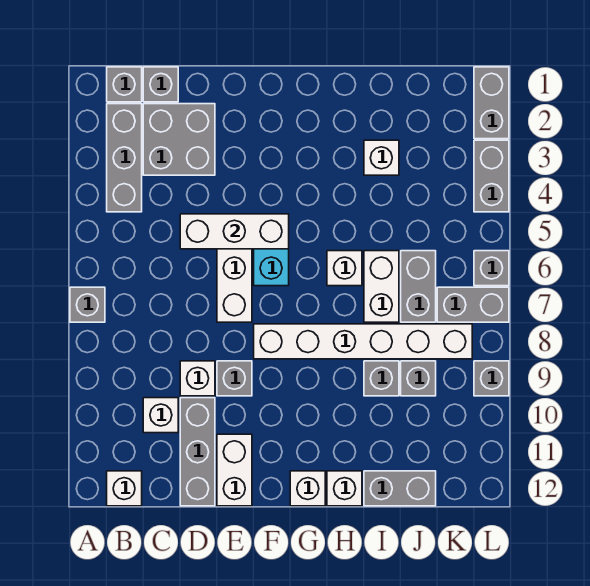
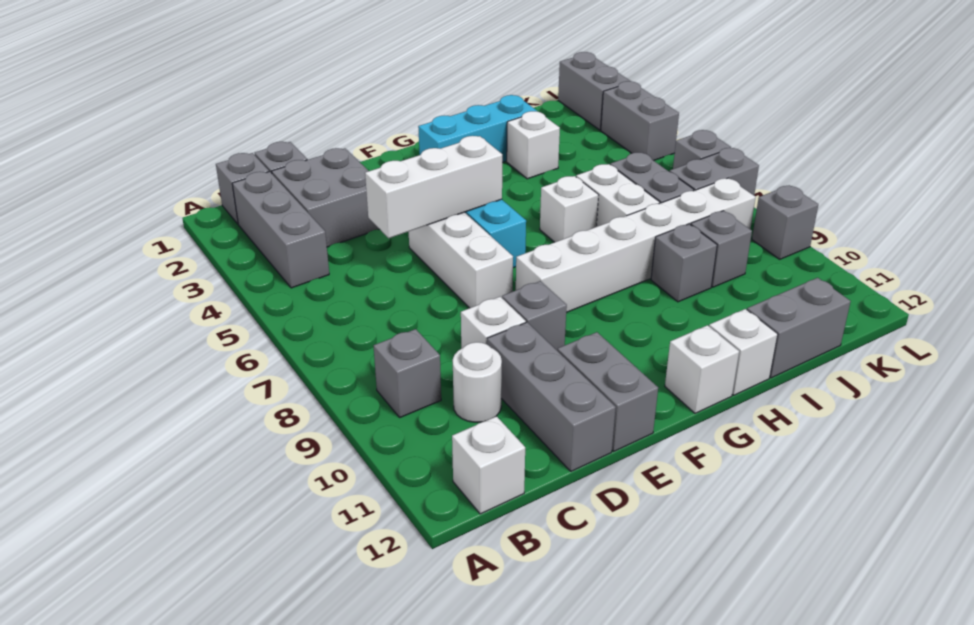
grey brick A7 level 1 -> grey brick B9 level 1
white brick C10 level 1 -> white round brick C10 level 1
white brick E11:E12 level 1 -> grey brick E11:E12 level 1
none -> cyan brick G2:I2 level 1

